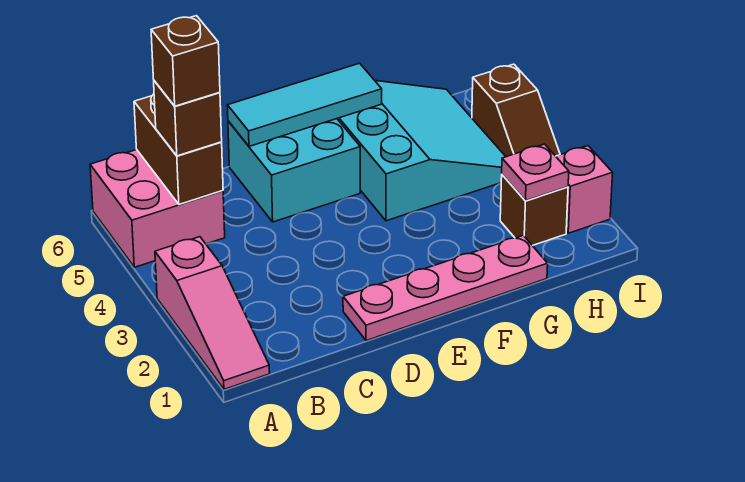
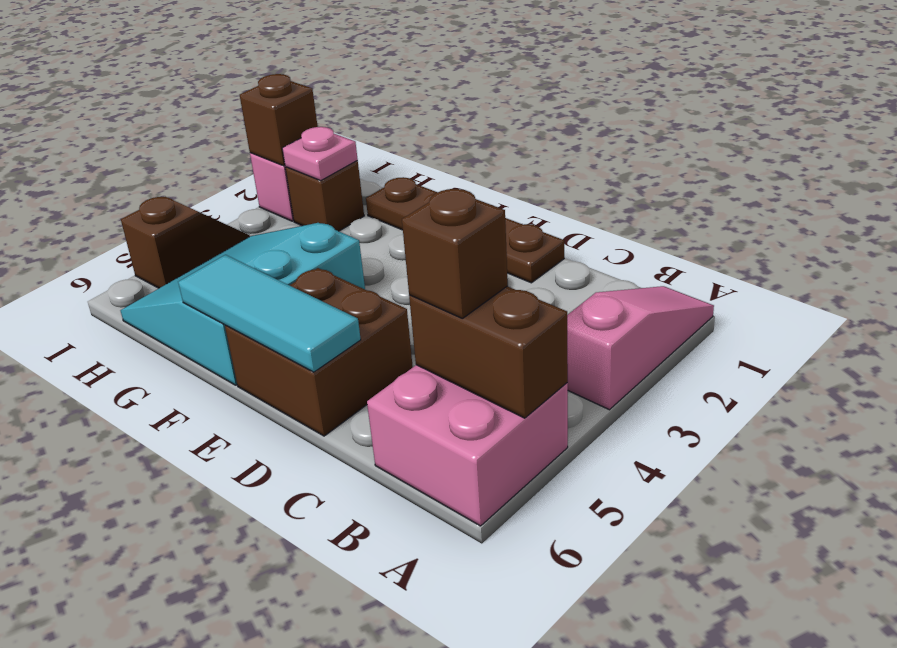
brown brick B5:B6 level 2 -> brown brick A5:B5 level 2
brown brick B5 level 4 -> brown brick I2 level 2
pink plate D1:G1 level 1 -> brown plate D1:G1 level 1
cyan brick D5:E6 level 1 -> brown brick D5:E6 level 1

